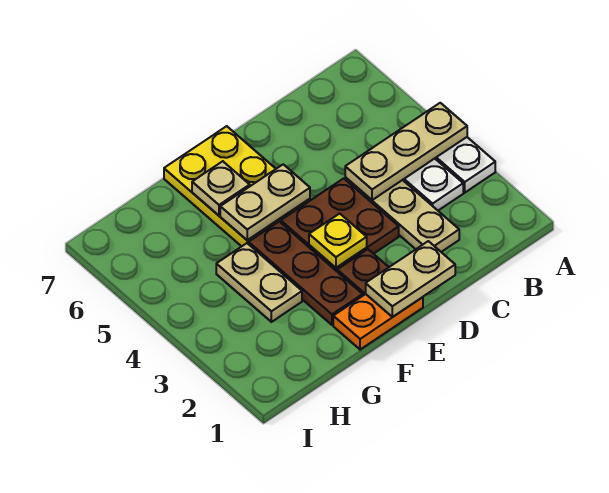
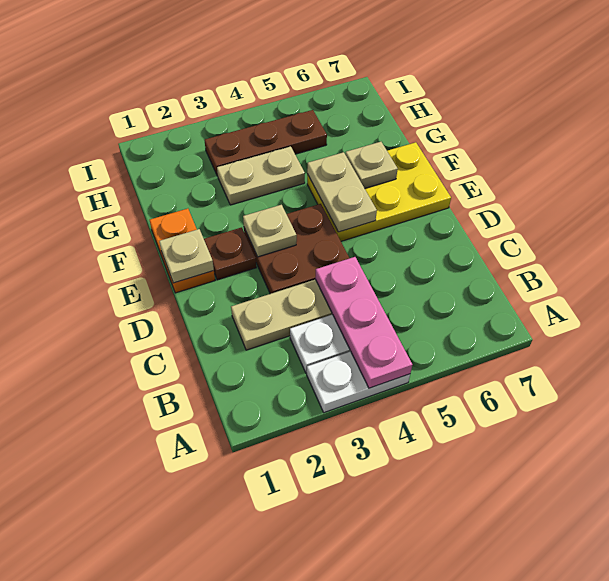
tan plate A4:C4 level 2 -> pink plate A4:C4 level 2
tan plate D1:E1 level 2 -> tan plate E1 level 2
yellow plate E3 level 2 -> tan plate E3 level 2
brown plate F2:F4 level 1 -> brown plate H3:H5 level 1

